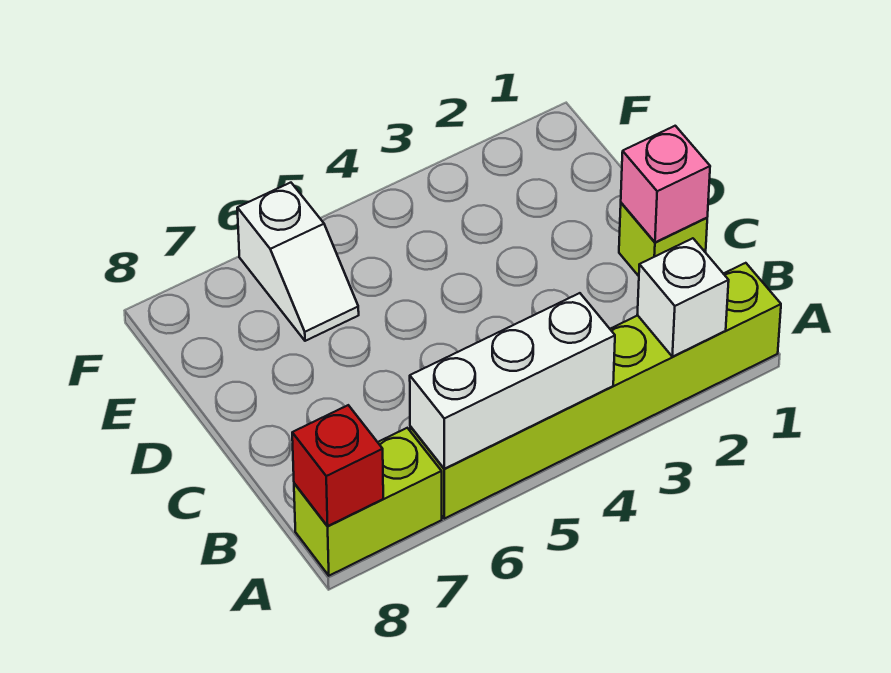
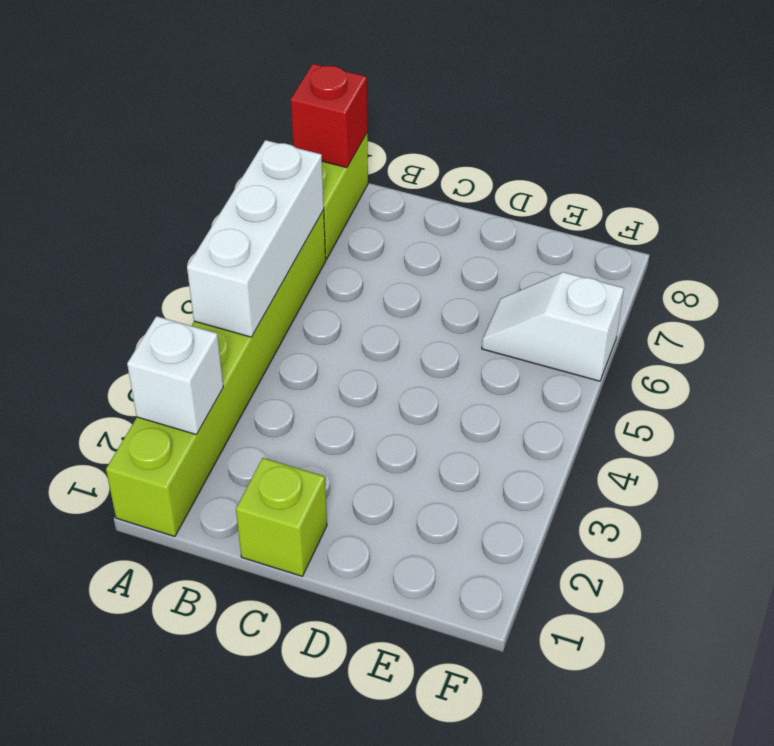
pink brick C1 level 2 -> none

